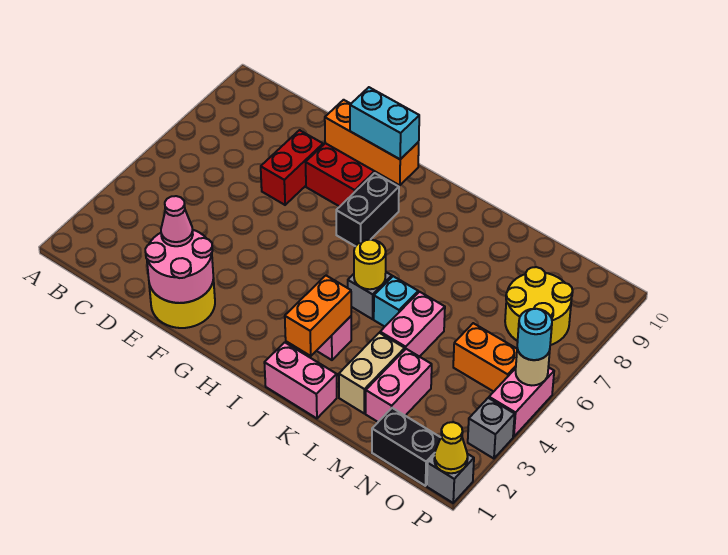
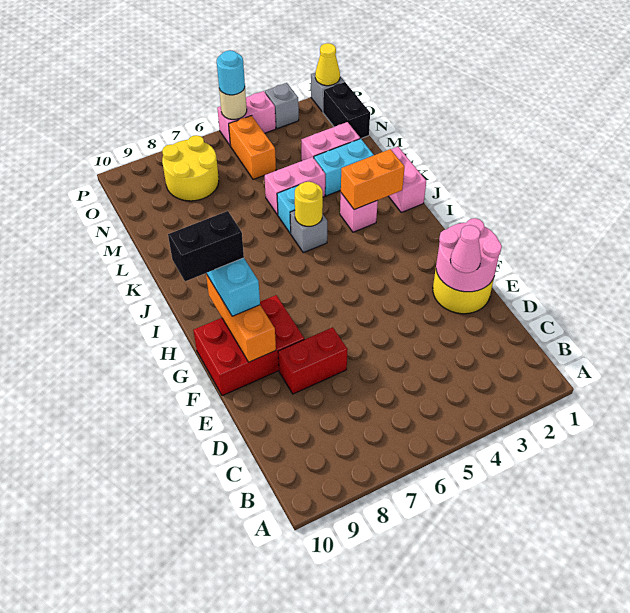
black brick H7:H8 level 1 -> black brick H9:H10 level 4
tan brick L2:L3 level 1 -> cyan brick L2:L3 level 1

